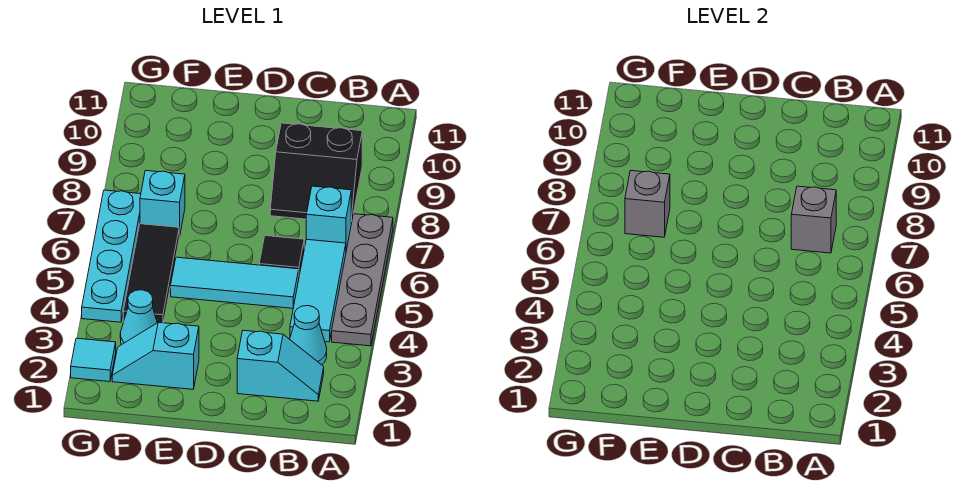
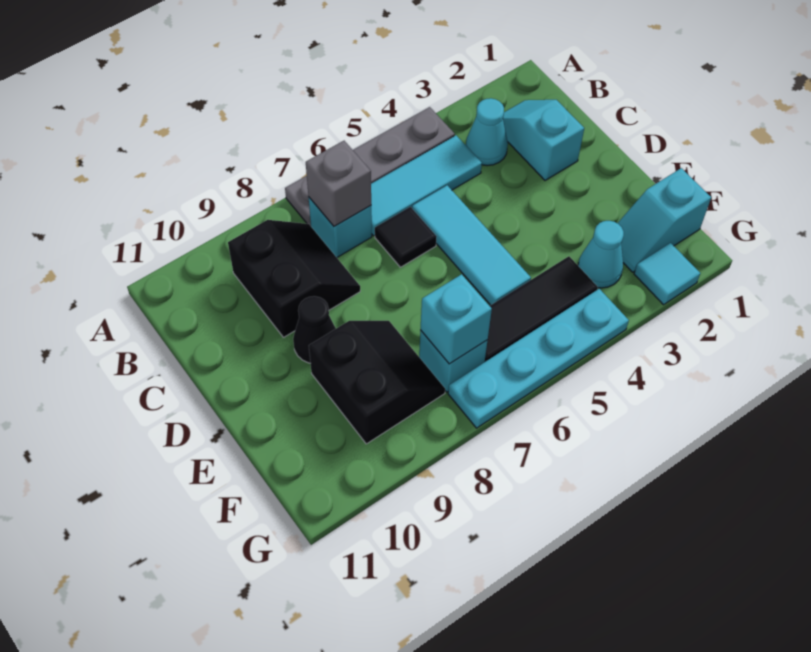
none -> black cone D9 level 1
cyan slope E2:F2 level 1 top E -> cyan slope F1:F2 level 1 top 1
none -> black slope E8:F9 level 1 top 9
grey brick F7 level 2 -> cyan brick F7 level 2

